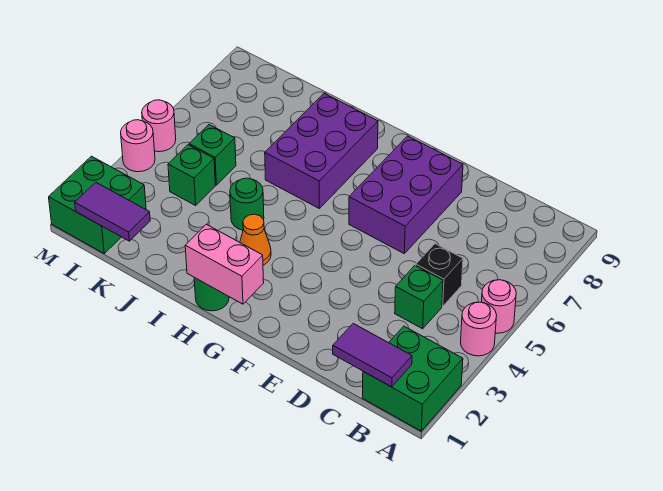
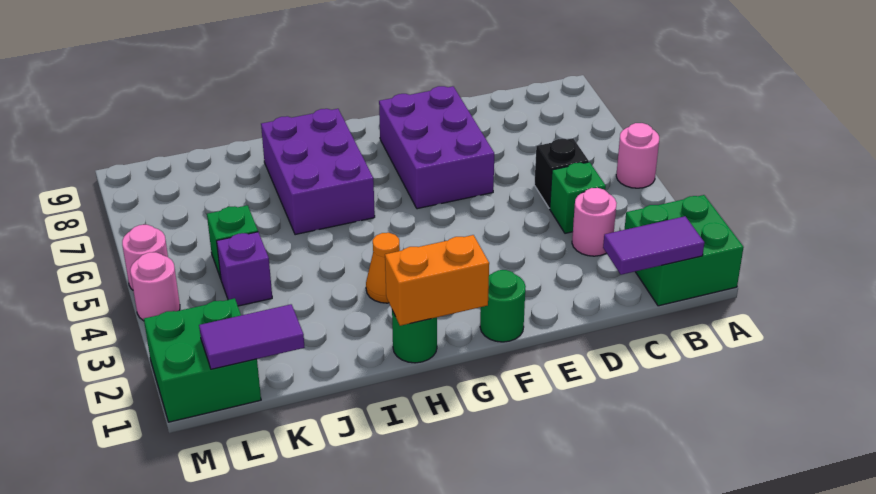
pink round brick A4 level 1 -> pink round brick C3 level 1
pink brick G1:H1 level 2 -> orange brick G1:H1 level 2
green round brick I4 level 1 -> green round brick F1 level 1
green brick K4 level 1 -> purple brick K4 level 1

